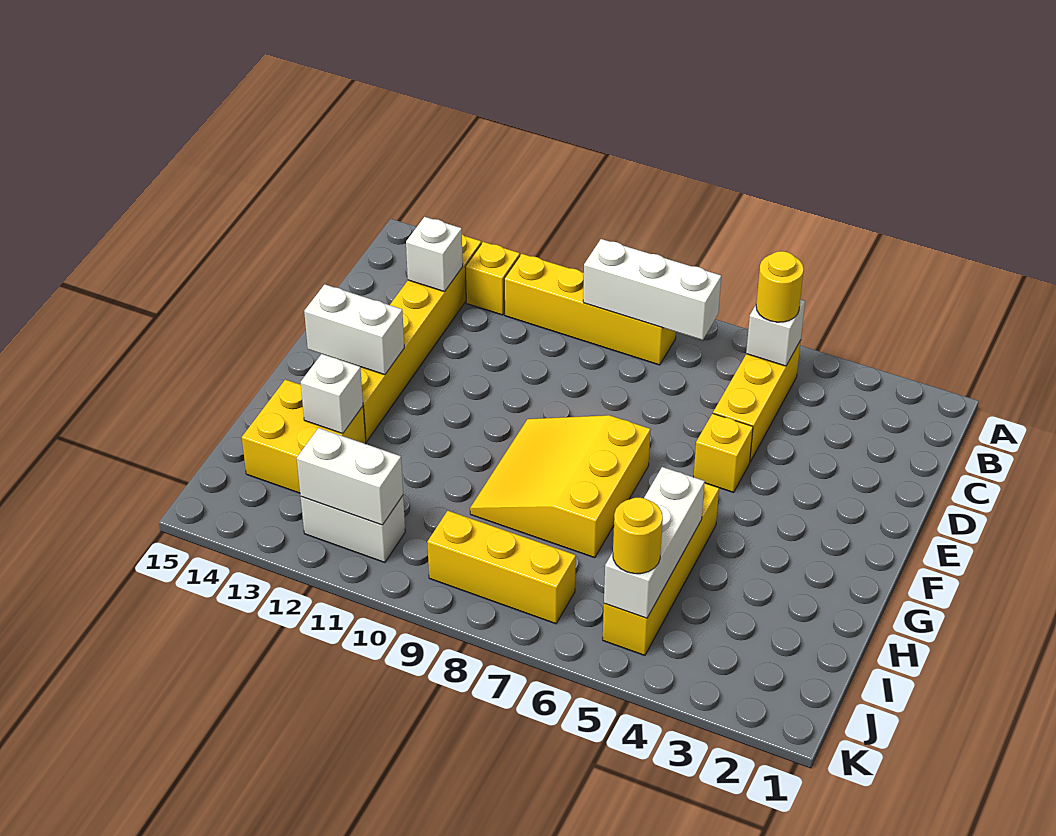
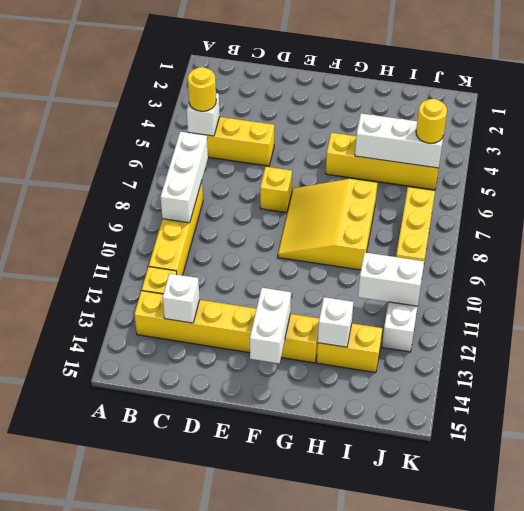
yellow brick E5 level 1 -> yellow brick E7 level 1
yellow slope F7:H9 level 1 top 7 -> yellow slope F7:H9 level 1 top H
yellow brick H13:I14 level 1 -> yellow brick H13:I13 level 1
white brick J11:J12 level 2 -> white brick I11:J11 level 2

